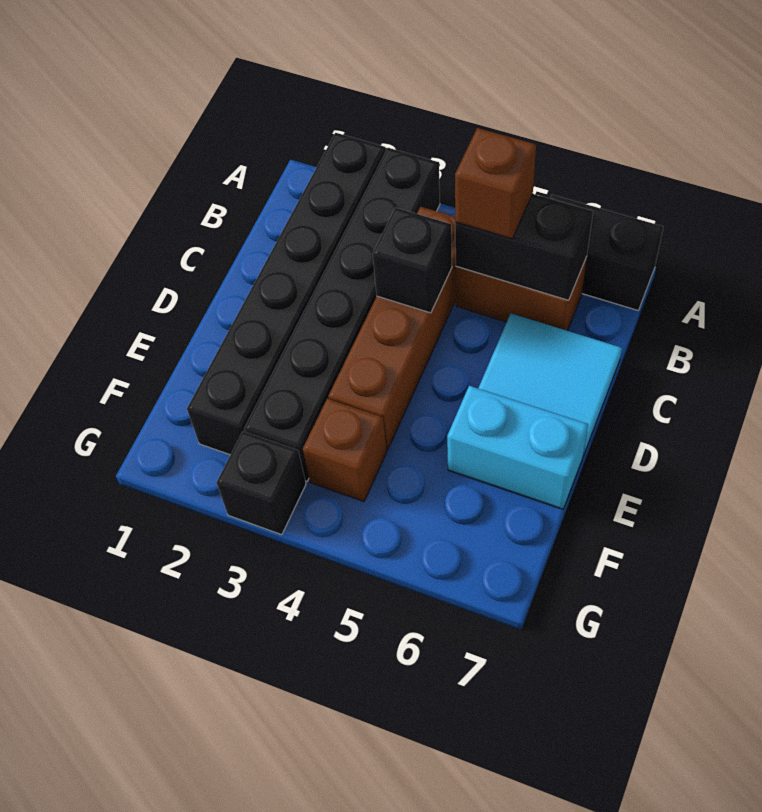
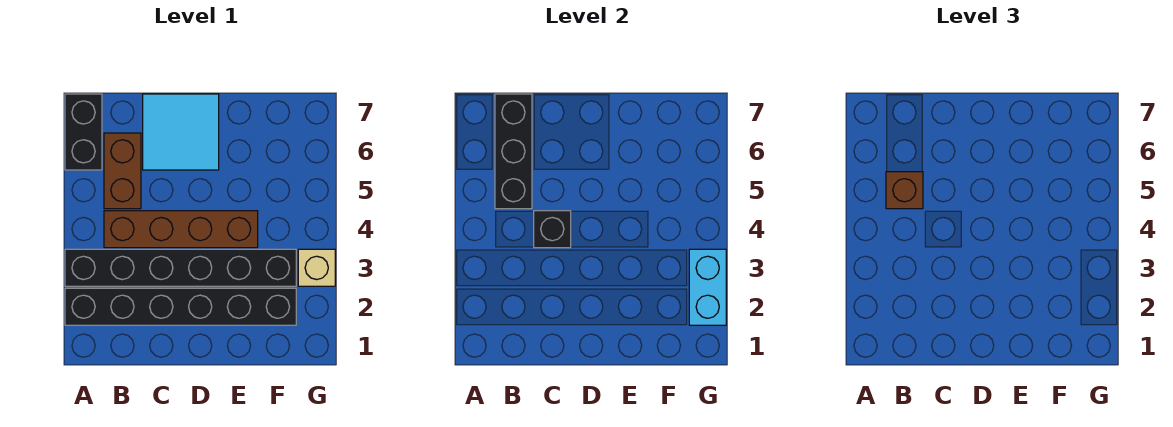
black brick B5:B6 level 2 -> black brick B5:B7 level 2
cyan brick E6:E7 level 1 -> cyan brick G2:G3 level 2
brown brick F4 level 1 -> none
black brick G3 level 1 -> tan brick G3 level 1

